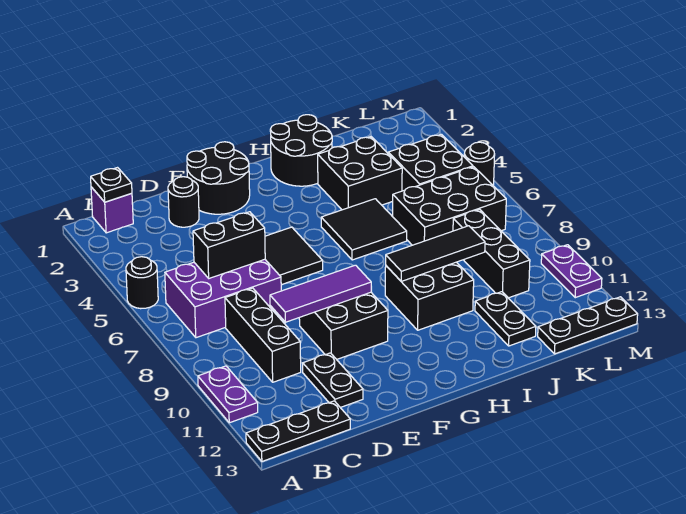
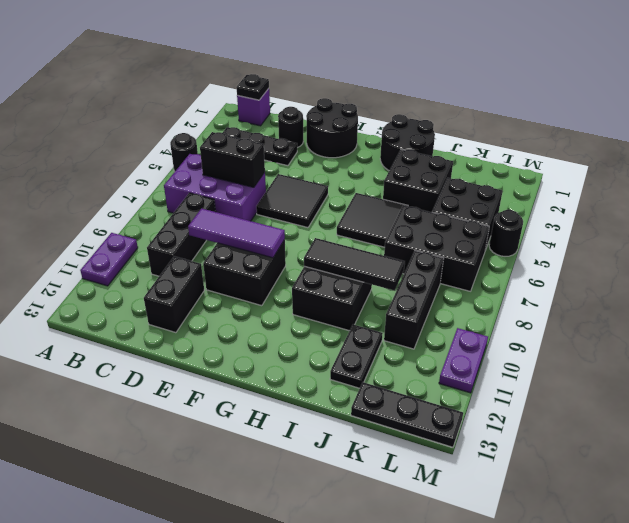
black plate A13:C13 level 1 -> black plate B3:D3 level 1
black plate D11:D12 level 1 -> black brick D11:D12 level 1

